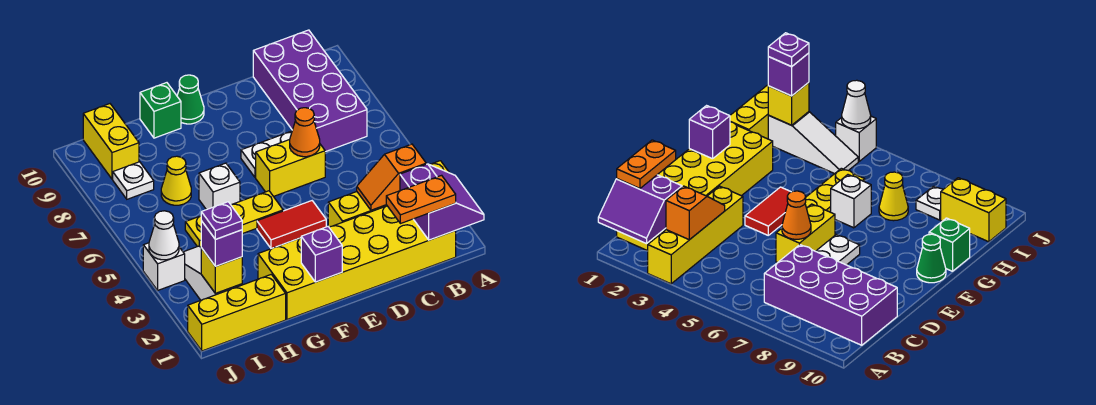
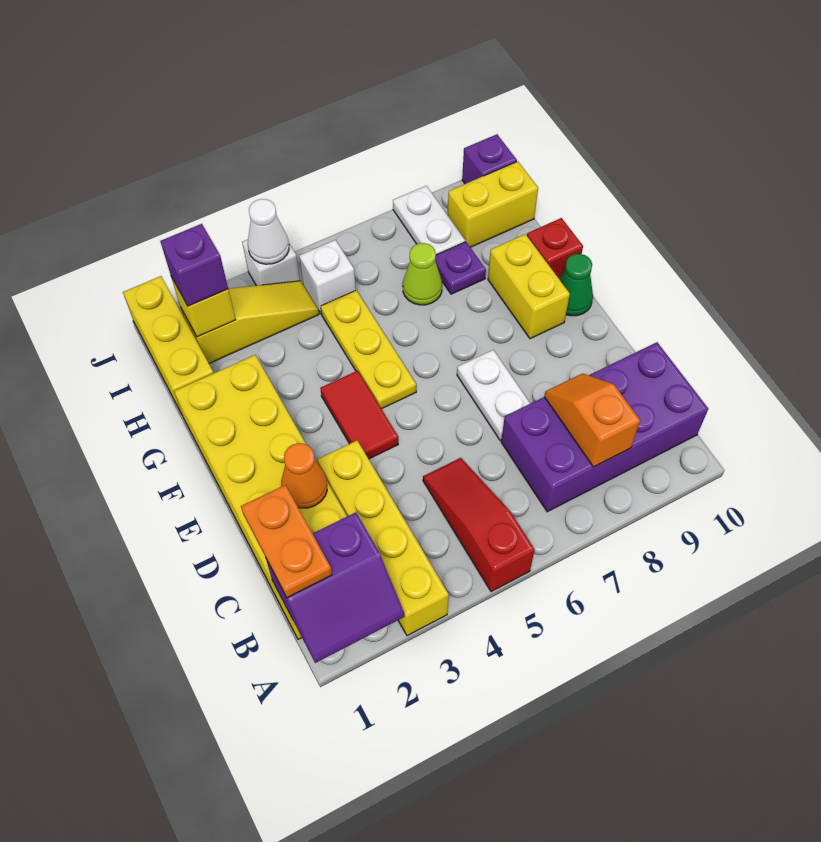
none -> red slope A5:C5 level 1 top A
orange slope B3:C3 level 2 top B -> orange slope B8:C8 level 2 top B
yellow brick D6:E6 level 1 -> yellow brick F9:G9 level 1
orange cone D6 level 2 -> orange cone D2 level 2
purple brick F1 level 2 -> purple brick J10 level 1
white brick G6 level 1 -> white brick I5 level 1
green brick G10 level 1 -> red brick G10 level 1
yellow cone H7 level 1 -> lime cone H7 level 1
white slope I2:I4 level 1 top 2 -> yellow slope I2:I4 level 1 top 2
purple plate I2 level 4 -> purple plate H8 level 1
white plate I8 level 1 -> white plate I8:J8 level 1

